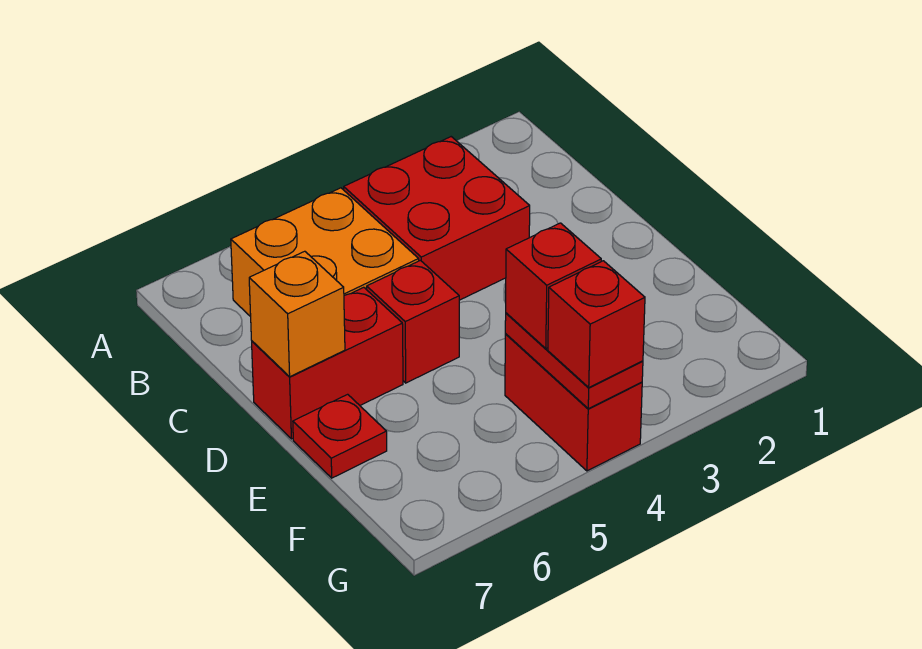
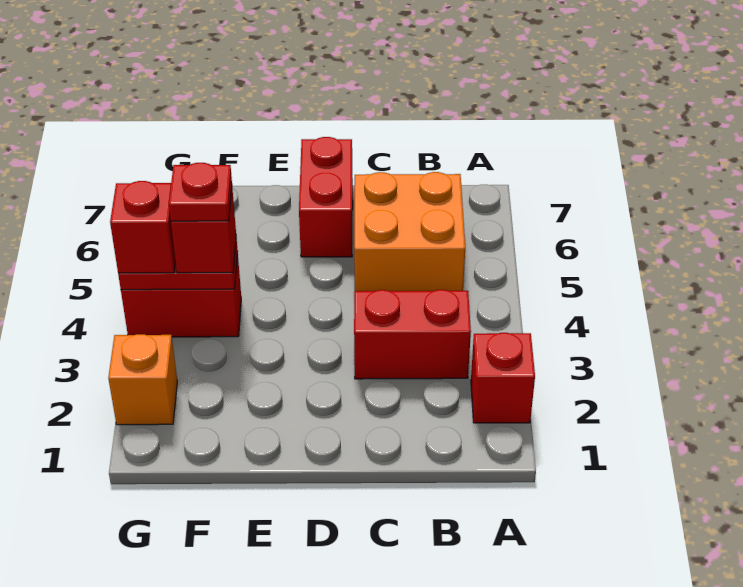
red brick B3:C4 level 1 -> red brick B3:C3 level 1
red brick D5 level 1 -> red brick A2 level 1
orange brick D7 level 2 -> orange brick G2 level 1
red plate E7 level 1 -> red plate F4 level 4

